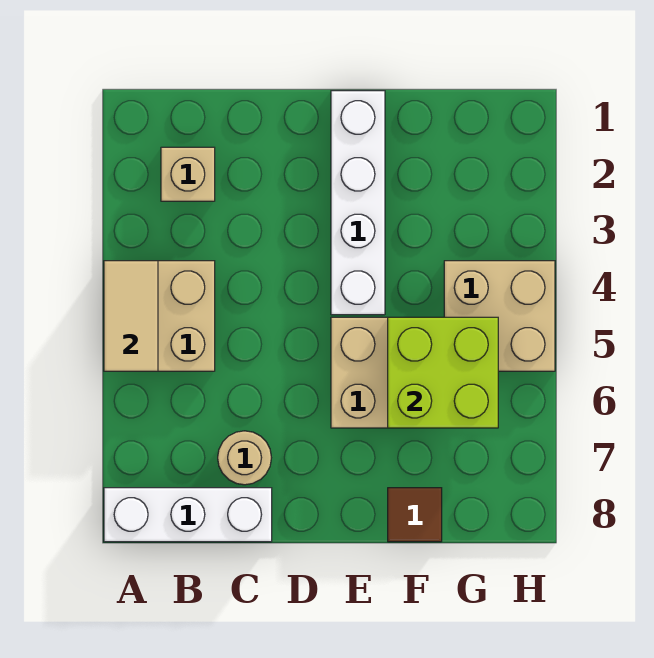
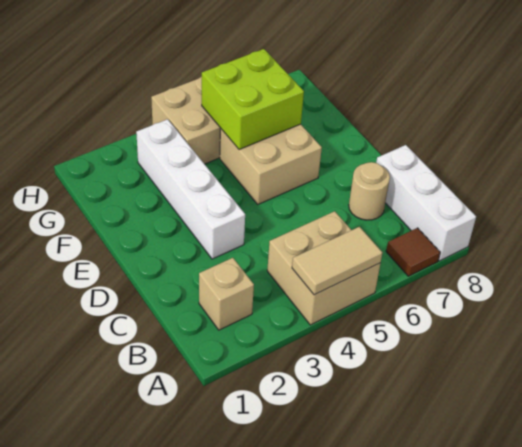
white brick E1:E4 level 1 -> white brick D3:G3 level 1
brown tile F8 level 1 -> brown tile A7 level 1

